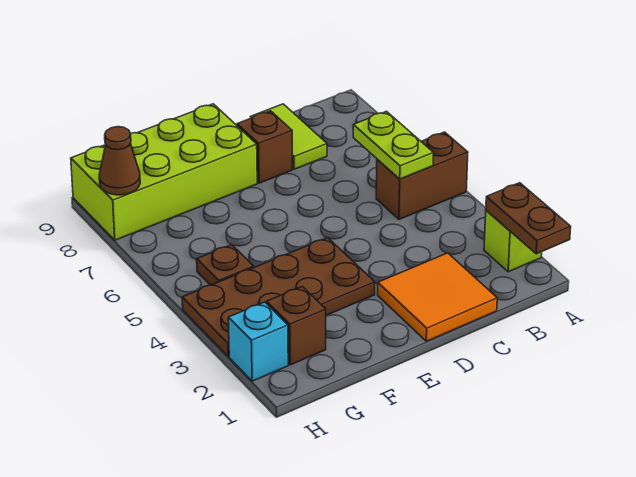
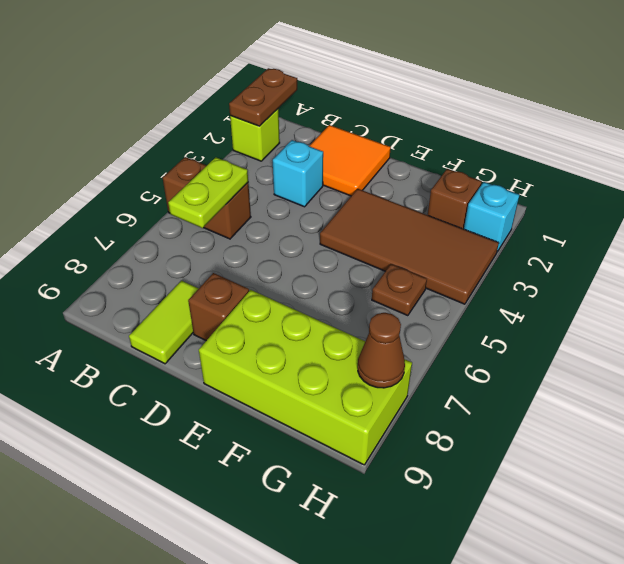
none -> cyan brick C3 level 1
brown plate E3:H4 level 1 -> brown tile E3:H4 level 1

